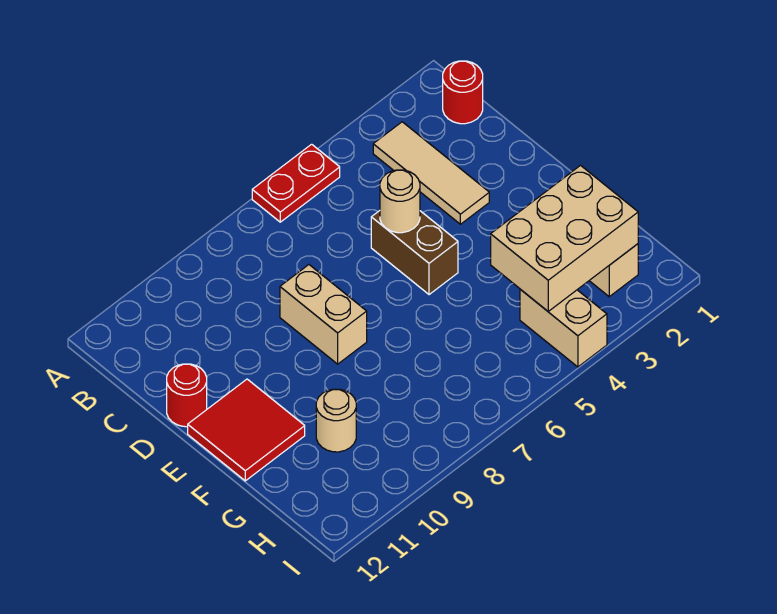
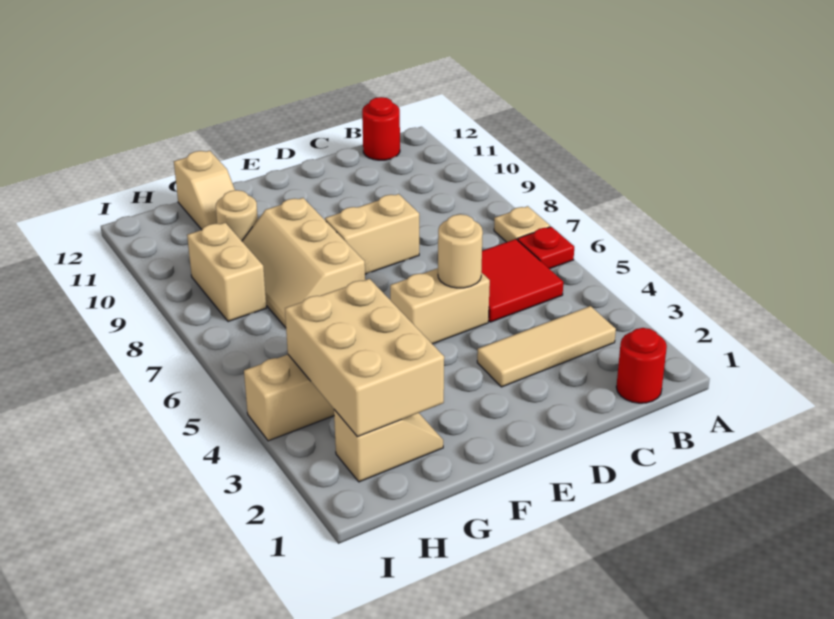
red plate A5:A6 level 1 -> red plate A6 level 1
none -> tan plate A7 level 1
brown brick D5:E5 level 1 -> tan brick D5:E5 level 1
red round brick D12 level 1 -> red round brick B12 level 1
red tile E11:F12 level 1 -> red tile B5:C6 level 1
none -> tan slope F7:G9 level 1 top F
none -> tan slope G11:G12 level 1 top 12
none -> tan brick H8:H9 level 1

